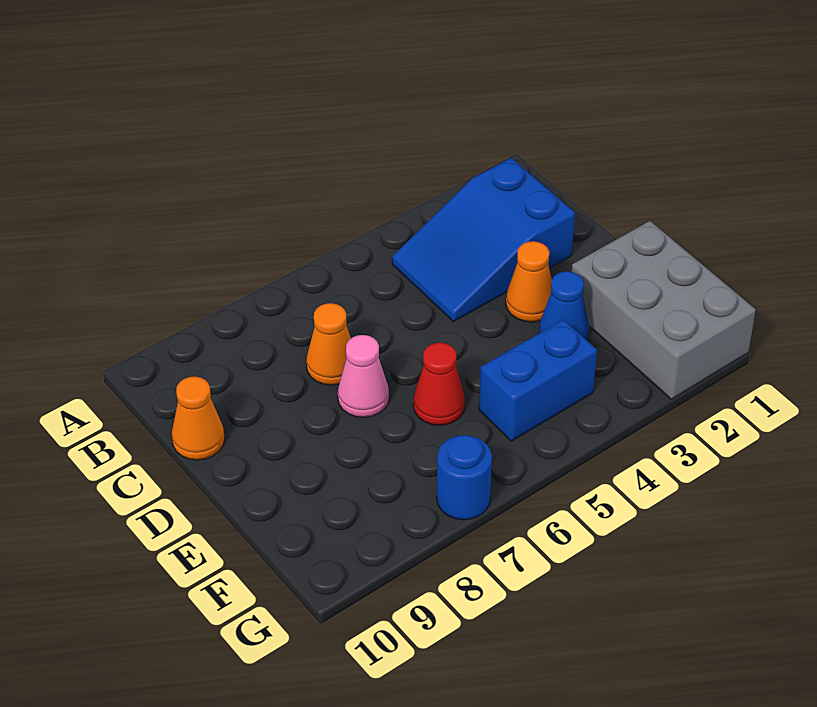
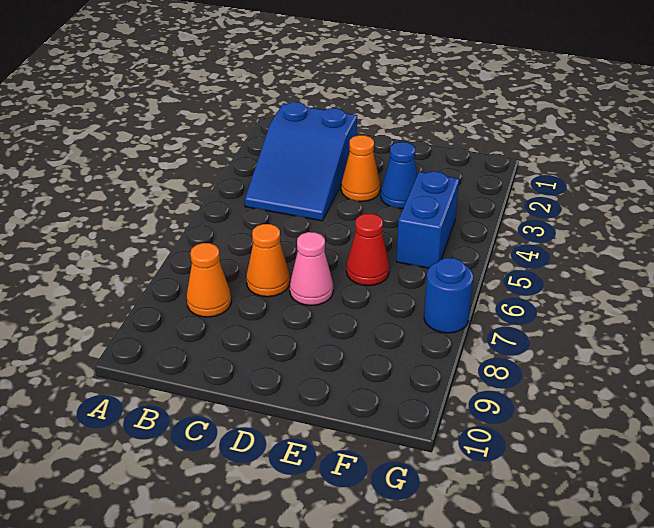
orange cone C10 level 1 -> orange cone B8 level 1
grey brick E1:G2 level 1 -> none

